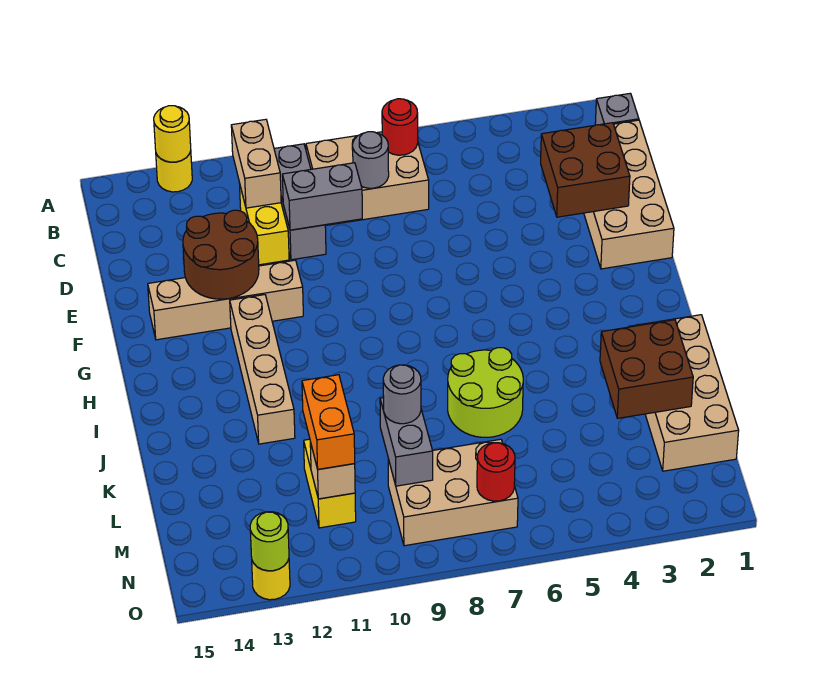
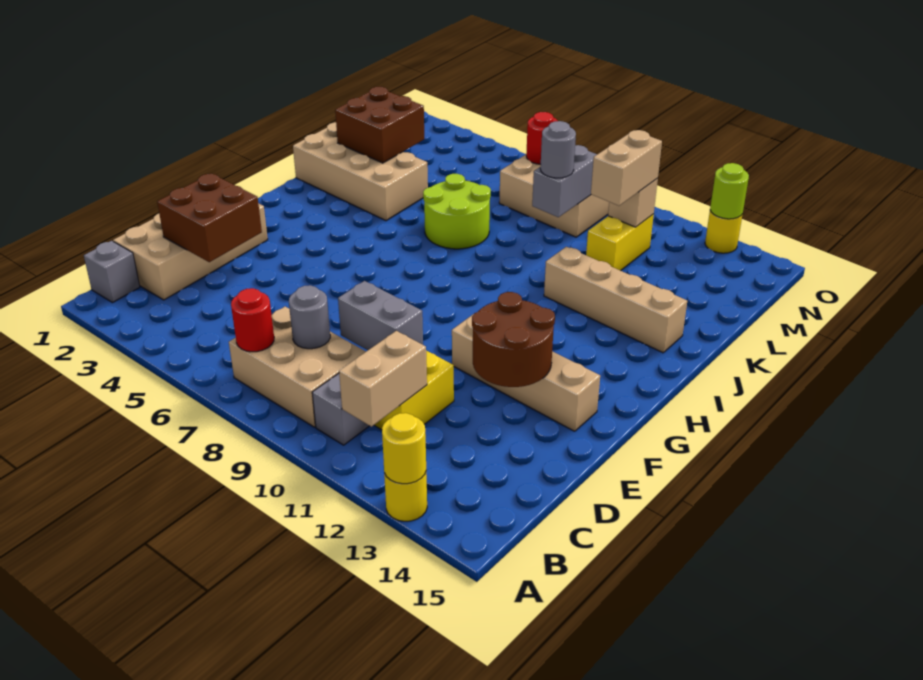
tan brick G12:J12 level 1 -> tan brick J11:J14 level 1
tan brick J1:M2 level 1 -> tan brick J1:K4 level 1
orange brick L11:M11 level 3 -> tan brick L11:M11 level 3

